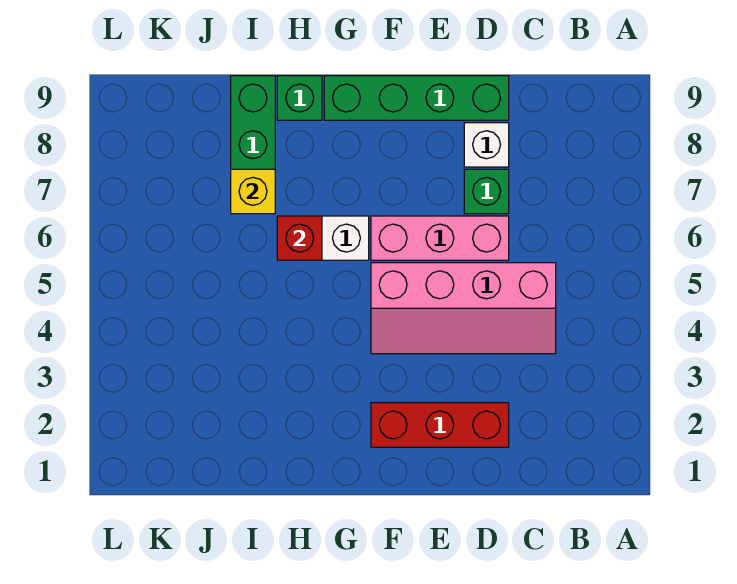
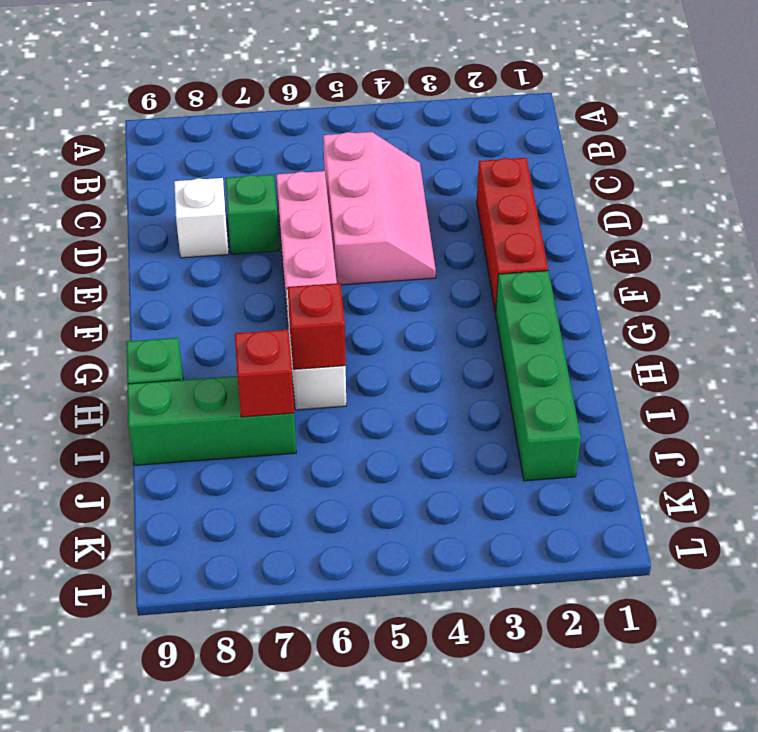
pink slope C4:F5 level 1 top 5 -> pink slope C4:E5 level 1 top 5
green brick D9:G9 level 1 -> green brick G2:J2 level 1
yellow brick I7 level 2 -> red brick I7 level 2

